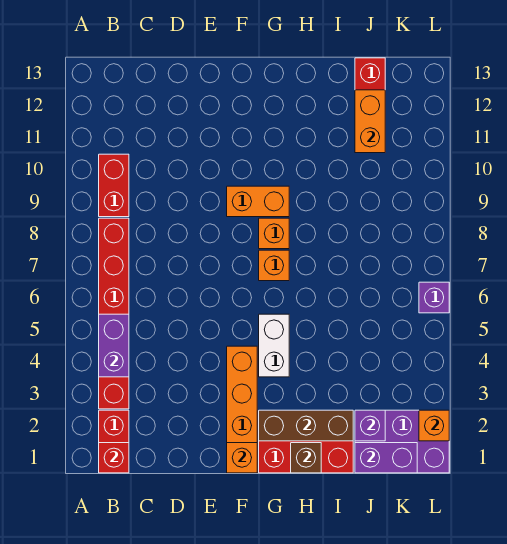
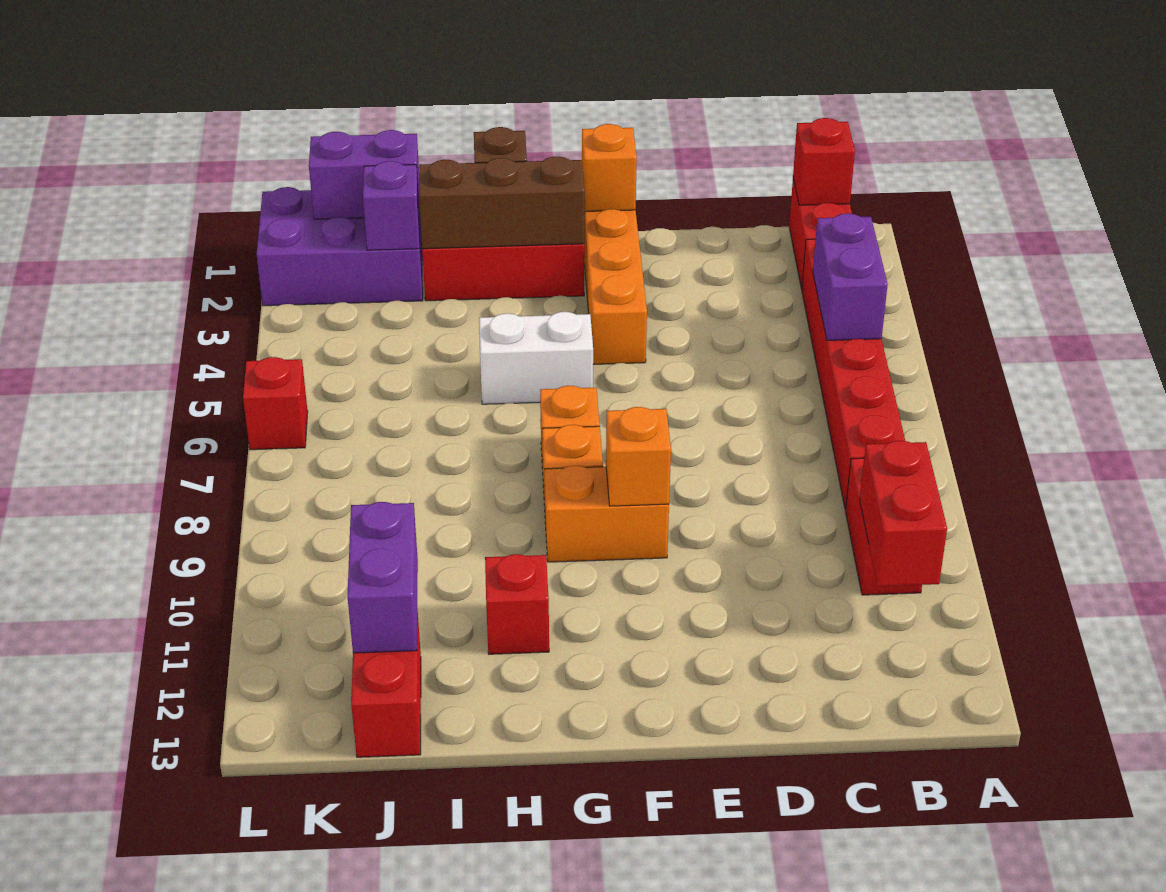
none -> red brick B10:B11 level 2
white brick G4:G5 level 1 -> white brick G5:H5 level 1
none -> red brick H11 level 1
orange brick J11:J12 level 2 -> purple brick J11:J12 level 2
orange brick L2 level 2 -> orange brick F9 level 2
purple brick L6 level 1 -> red brick L6 level 1

